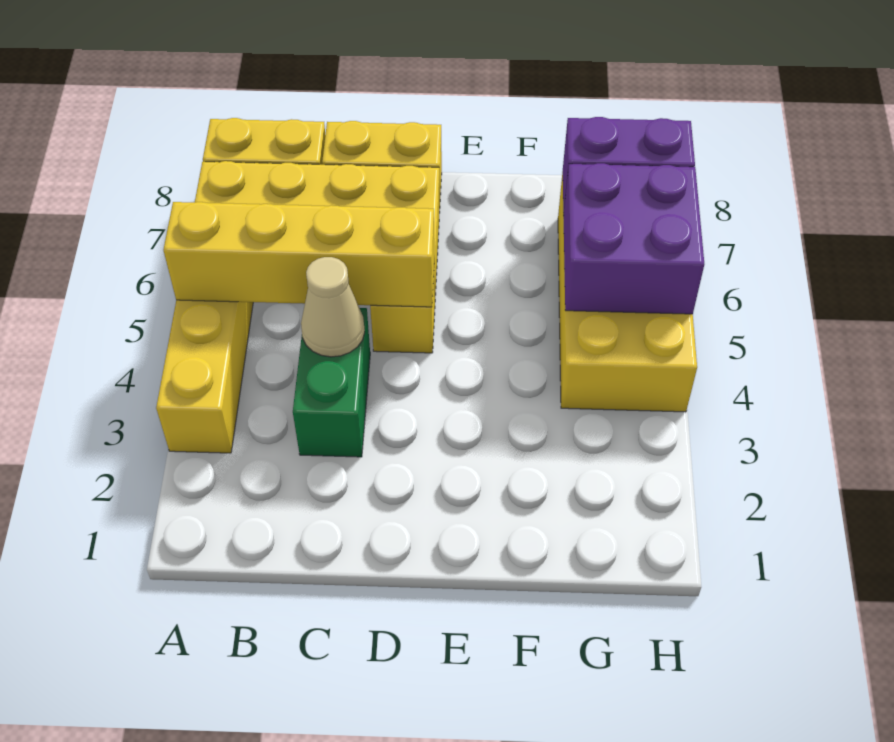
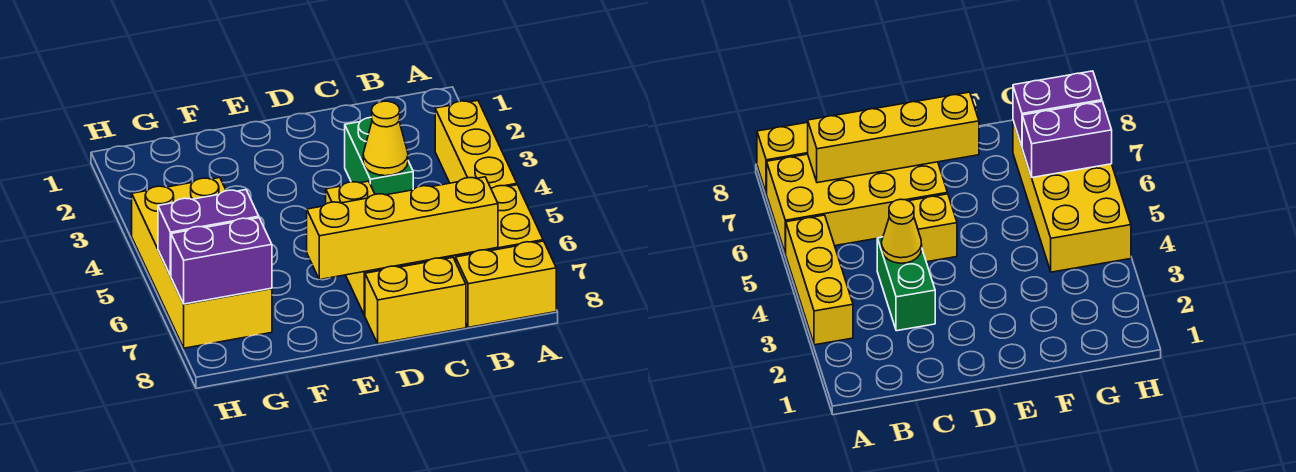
yellow brick A5:D5 level 2 -> yellow brick B7:E7 level 2
tan cone C4 level 2 -> yellow cone C4 level 2
purple brick G5:H6 level 2 -> purple brick G6:H6 level 2

